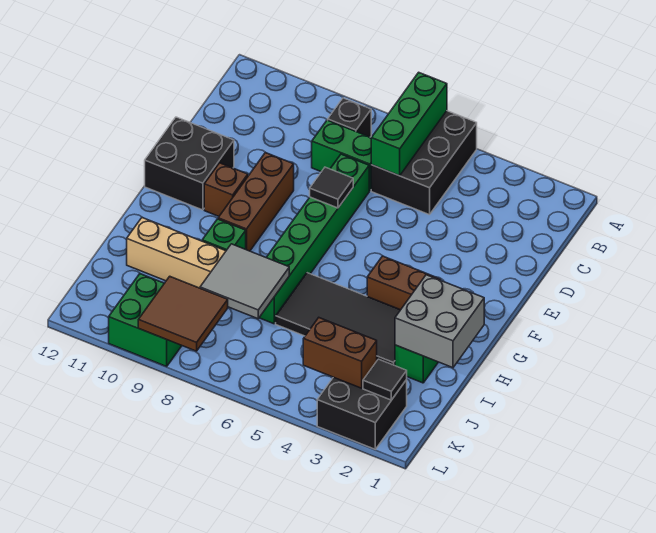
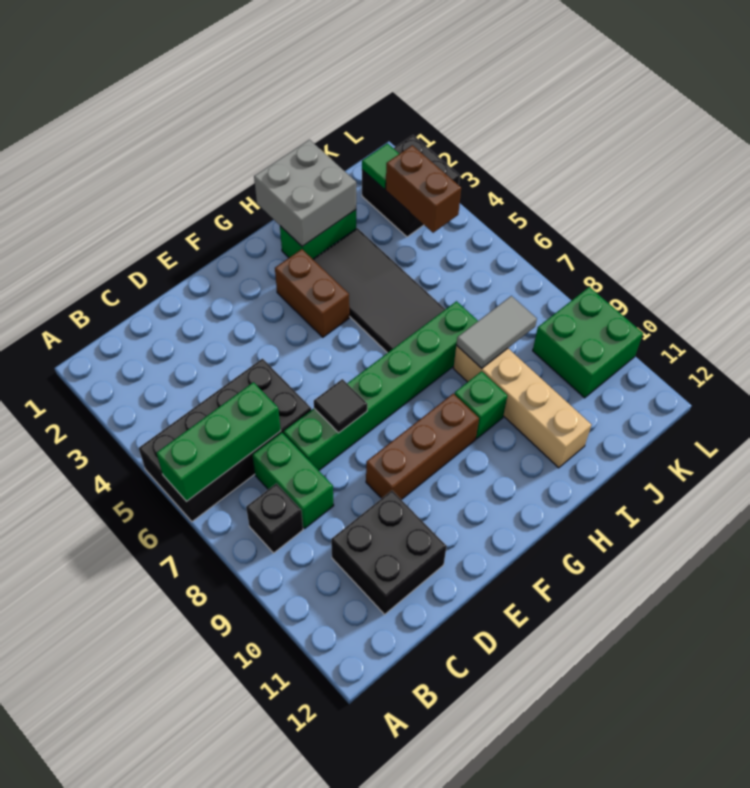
black brick A5:C6 level 1 -> black brick A5:D6 level 1
black brick E11:F12 level 1 -> black brick C10:D11 level 1
brown brick F10 level 1 -> none
grey tile I7:J8 level 2 -> grey tile I8:J8 level 2
black tile K2 level 2 -> green tile K2 level 2
brown tile K8:L9 level 2 -> none

